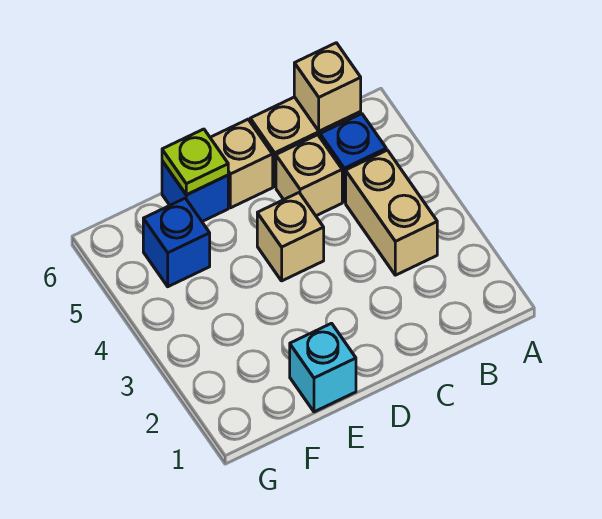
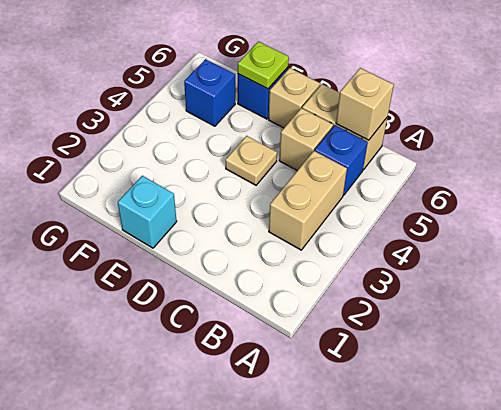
tan brick D4 level 1 -> tan plate D4 level 1

